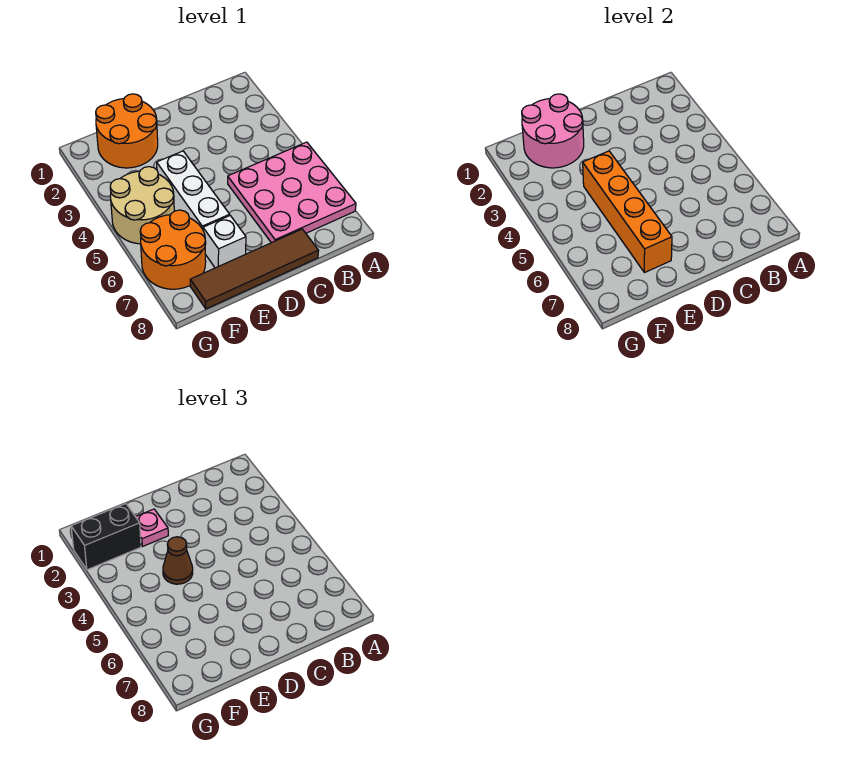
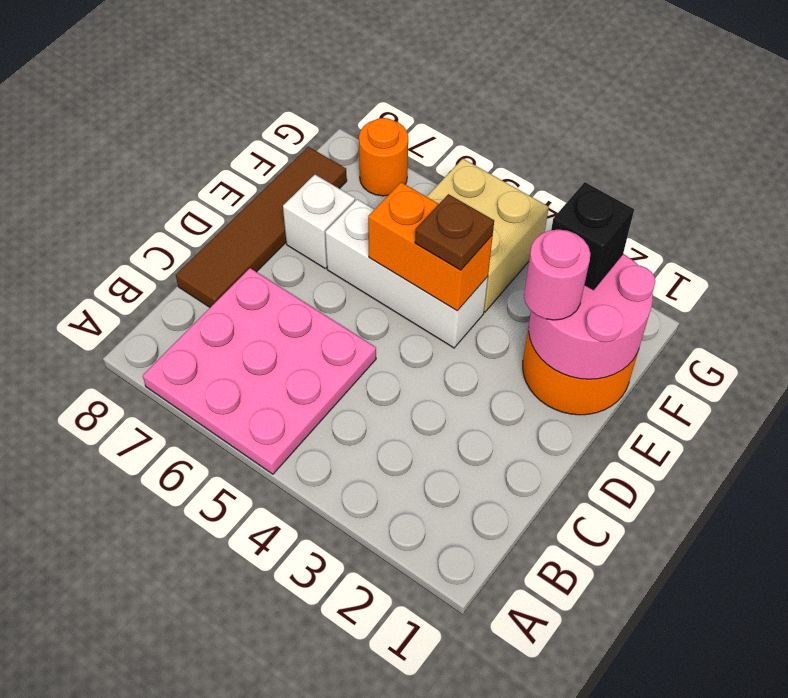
pink plate E2 level 3 -> pink round brick E2 level 3
orange brick E4:E7 level 2 -> orange brick E4:E5 level 2
brown cone E4 level 3 -> brown plate E4 level 3
black brick F2:G2 level 3 -> black brick F2 level 3
tan round brick F4:G5 level 1 -> tan brick F4:G5 level 1
orange round brick F6:G7 level 1 -> orange round brick G7 level 1

